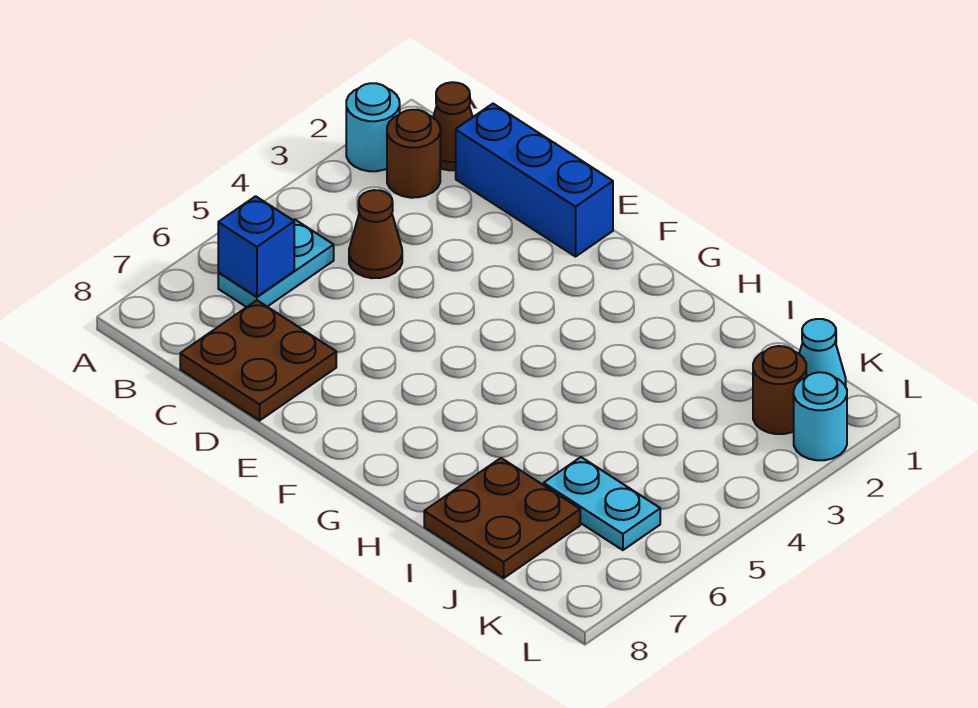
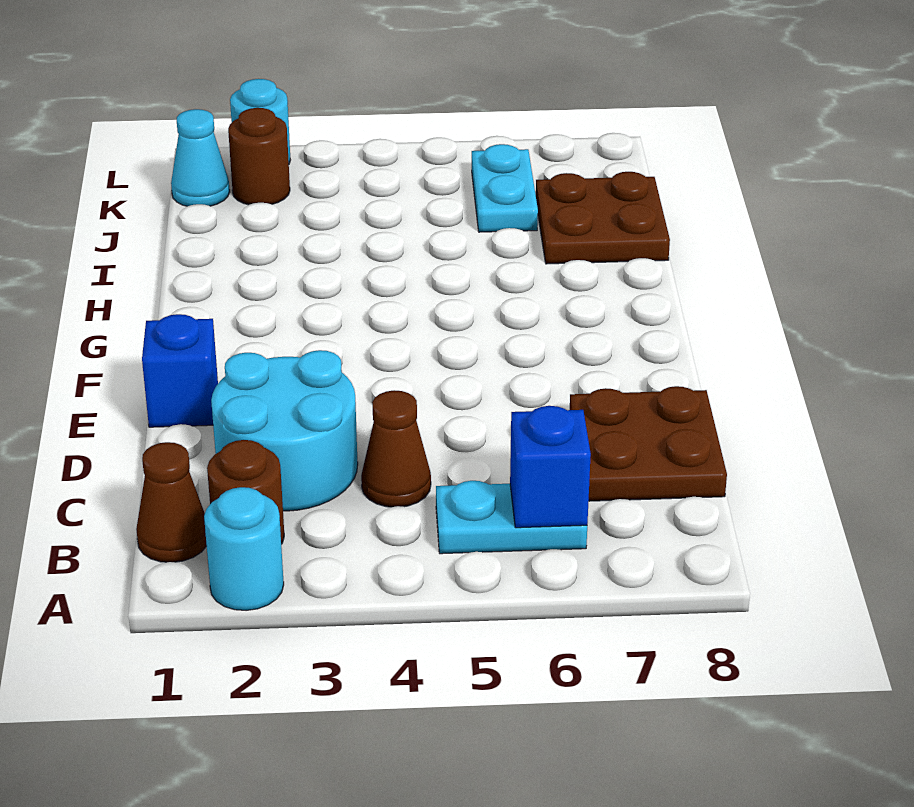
blue brick C1:E1 level 1 -> blue brick E1 level 1
none -> cyan round brick C2:D3 level 1

